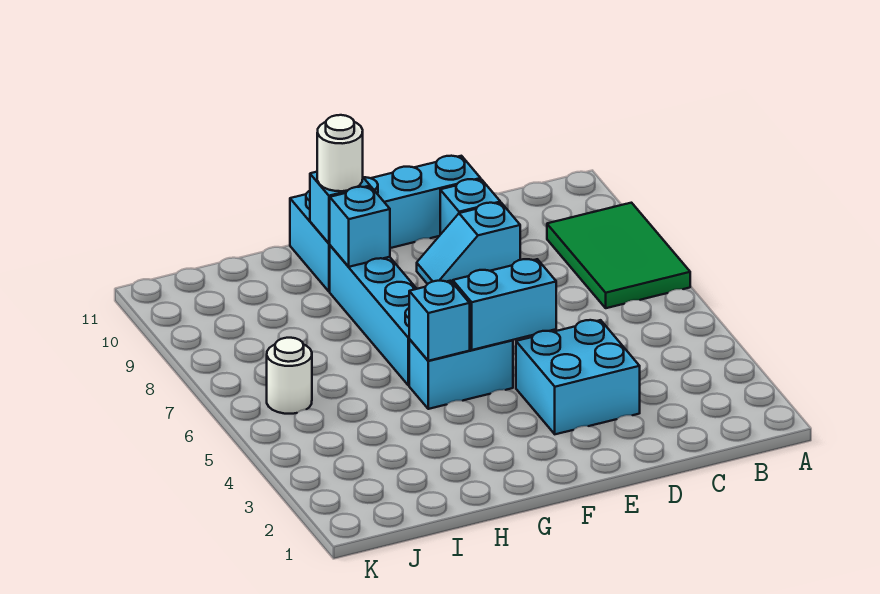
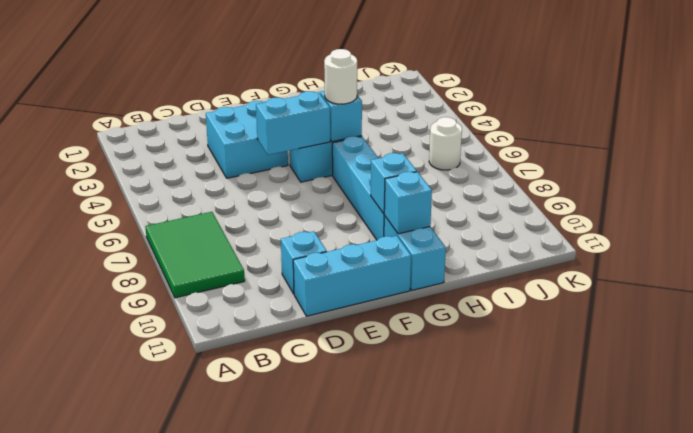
cyan slope D9:E9 level 1 top D -> none
white round brick G10 level 3 -> white round brick G5 level 3

